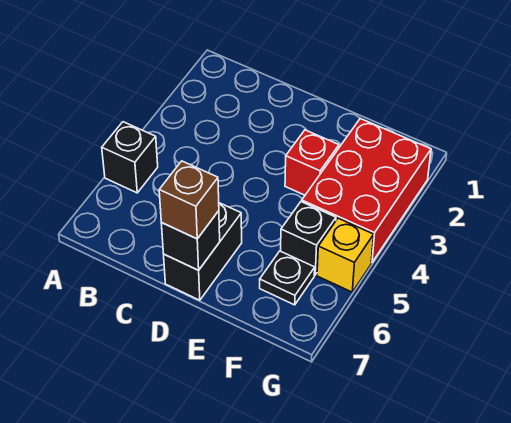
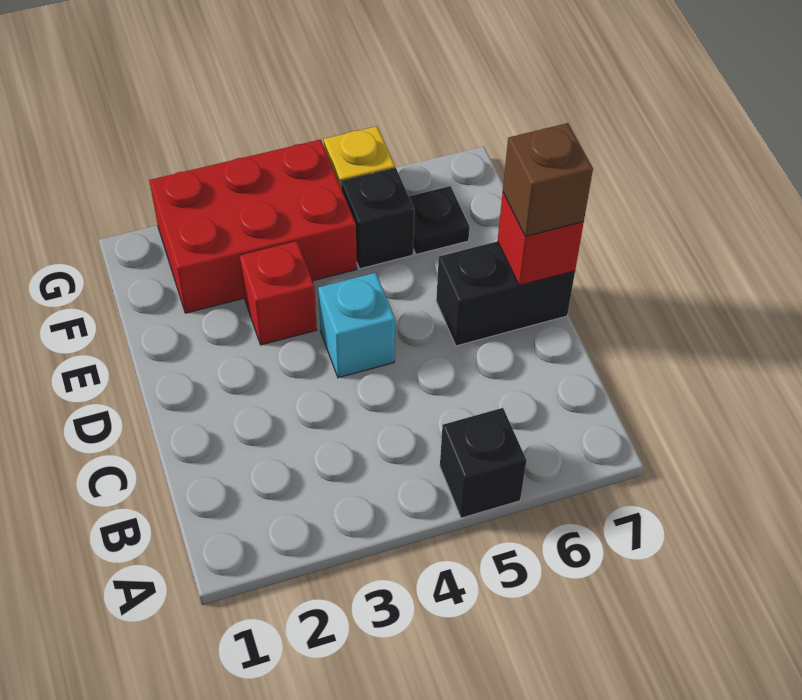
none -> cyan brick D4 level 1
black brick D7 level 2 -> red brick D7 level 2

